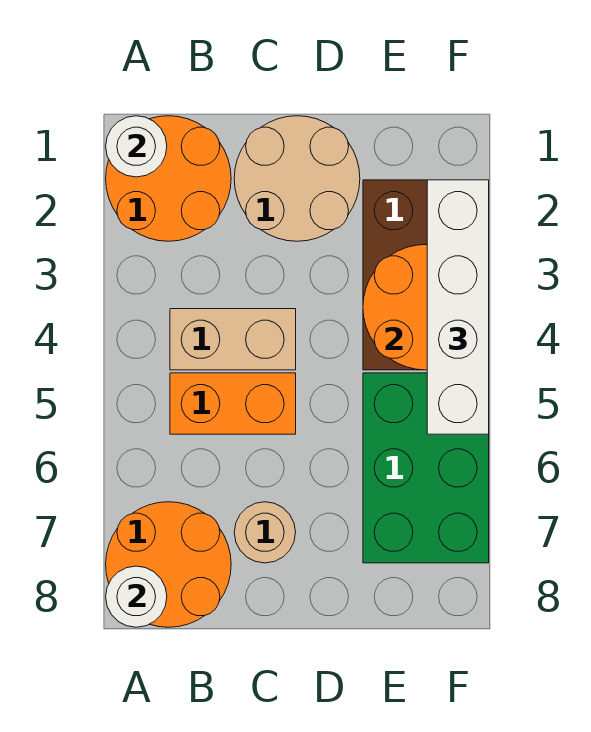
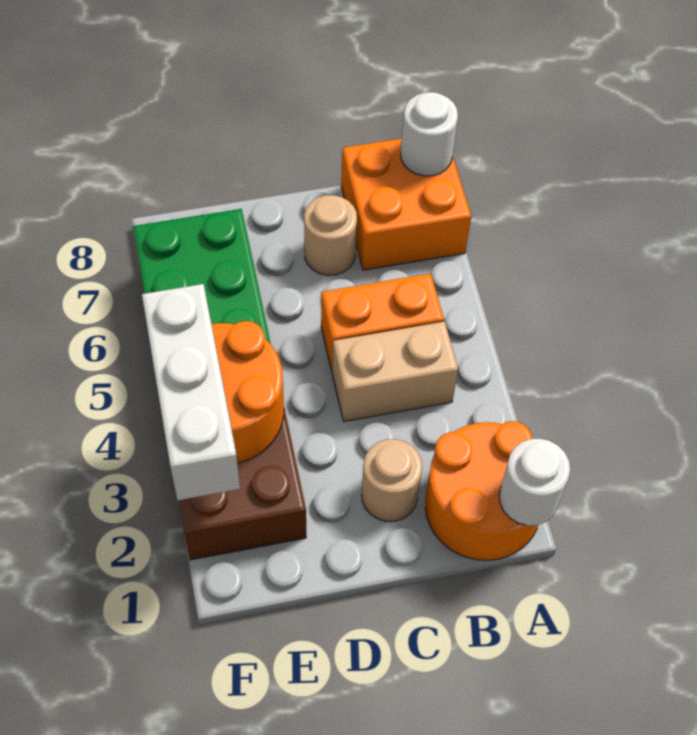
orange round brick A7:B8 level 1 -> orange brick A7:B8 level 1
tan round brick C1:D2 level 1 -> tan round brick C2 level 1
white brick F2:F5 level 3 -> white brick F2:F4 level 3

